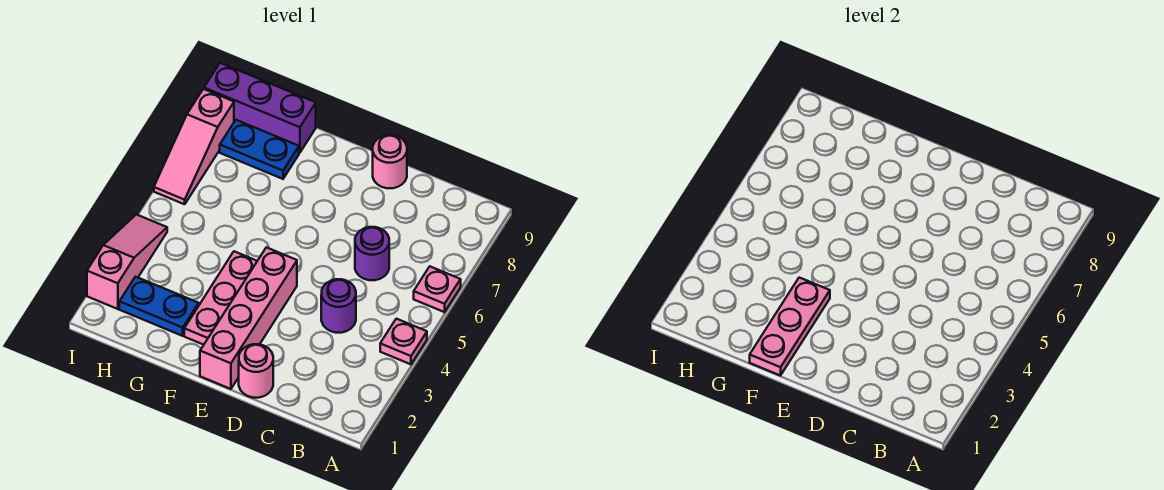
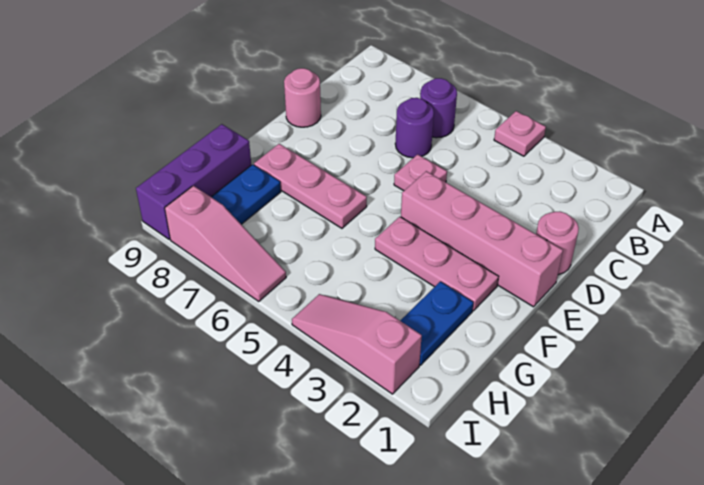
pink plate A6 level 1 -> pink plate D5 level 1
purple round brick C4 level 1 -> purple round brick B6 level 1
pink plate F1:F3 level 2 -> pink plate F6:F8 level 1

